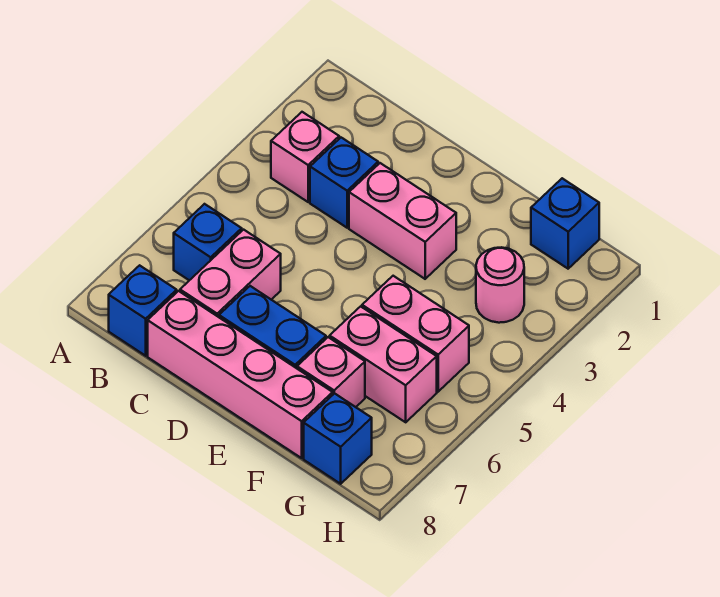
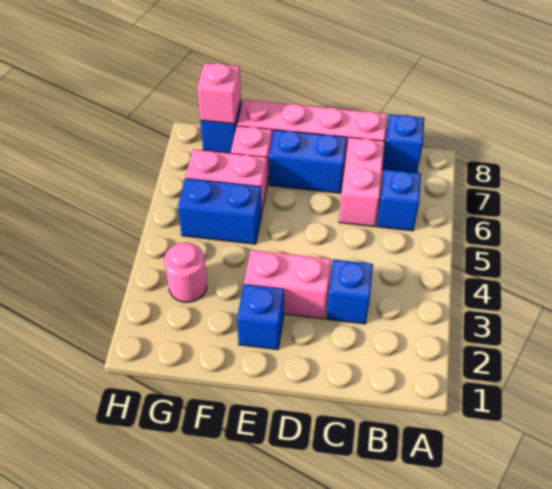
pink brick B3 level 1 -> pink brick G8 level 2
pink brick F5:G5 level 1 -> blue brick F5:G5 level 1
blue brick G1 level 1 -> blue brick E2 level 1

